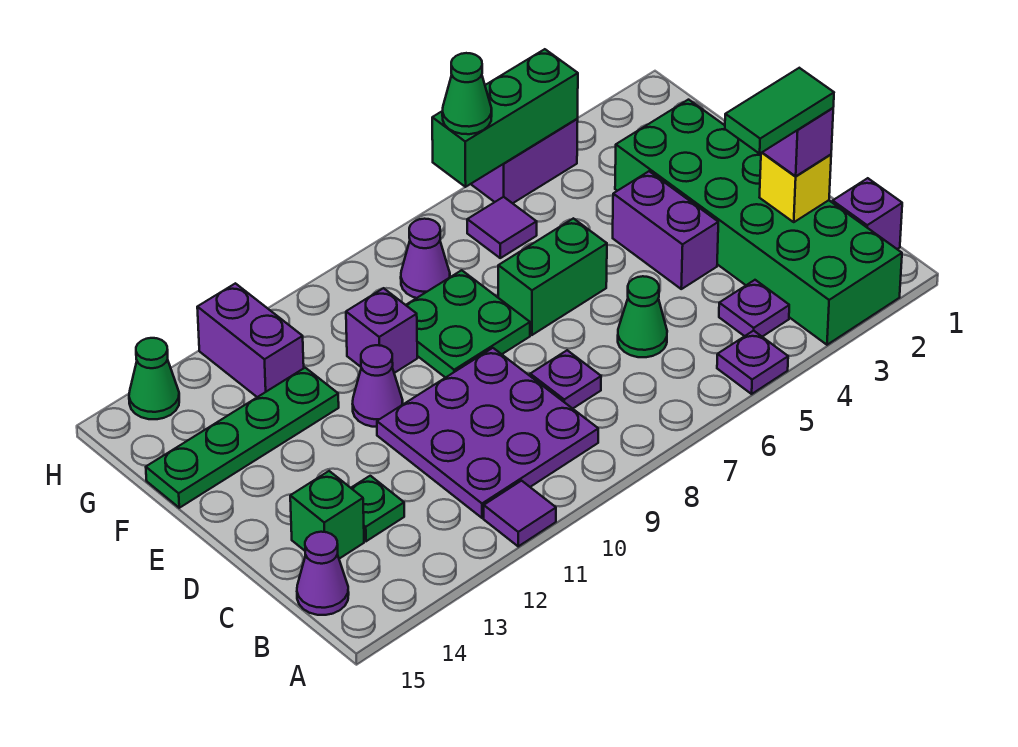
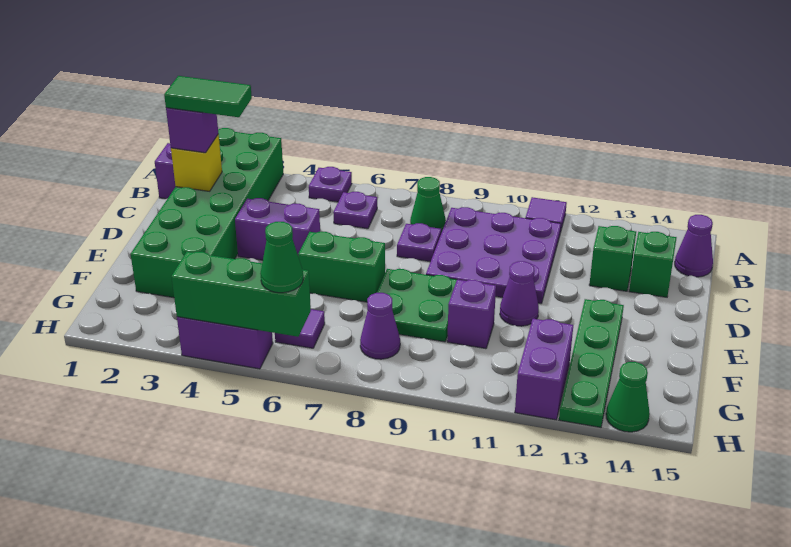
purple plate B4 level 1 -> purple plate B6 level 1
green cone C6 level 1 -> green cone B8 level 1
green plate C13 level 1 -> green brick C13 level 1
purple brick D4:E4 level 1 -> purple brick D4:D5 level 1
green plate F12:F15 level 1 -> green plate E13:H13 level 1

